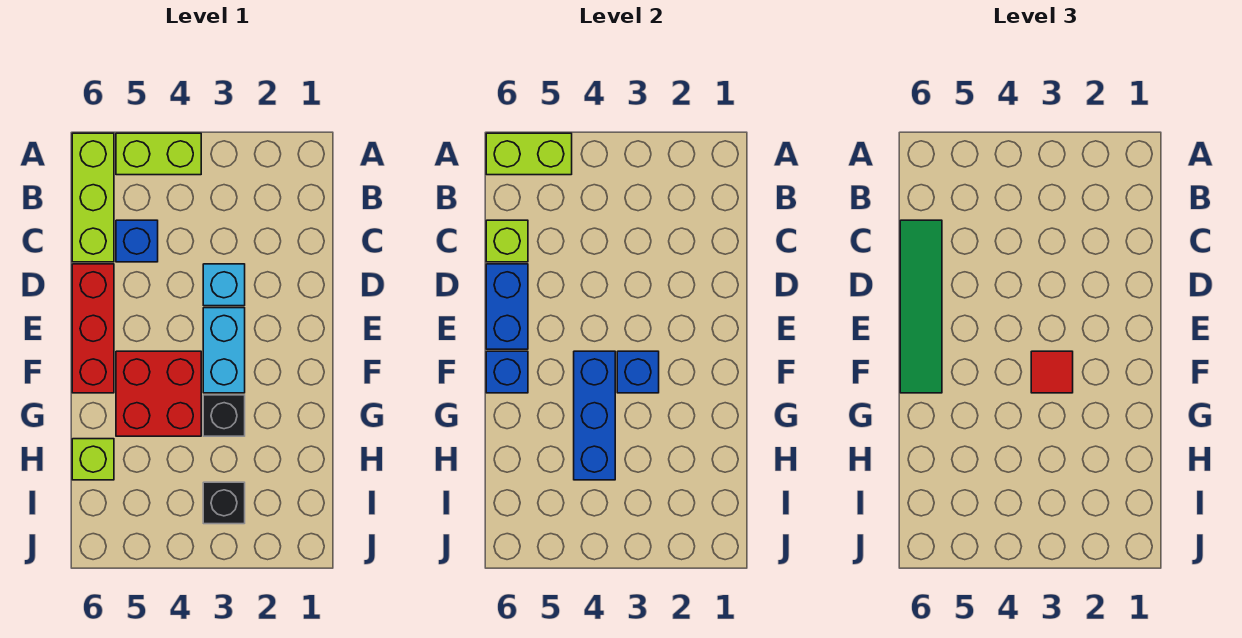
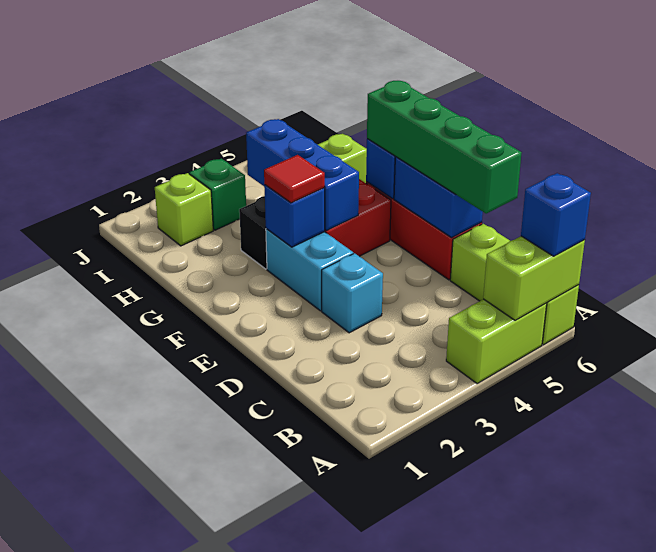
blue brick C5 level 1 -> blue brick A6 level 3
lime brick C6 level 2 -> lime brick I2 level 1
green tile C6:F6 level 3 -> green brick C6:F6 level 3
black brick I3 level 1 -> green brick I3 level 1

